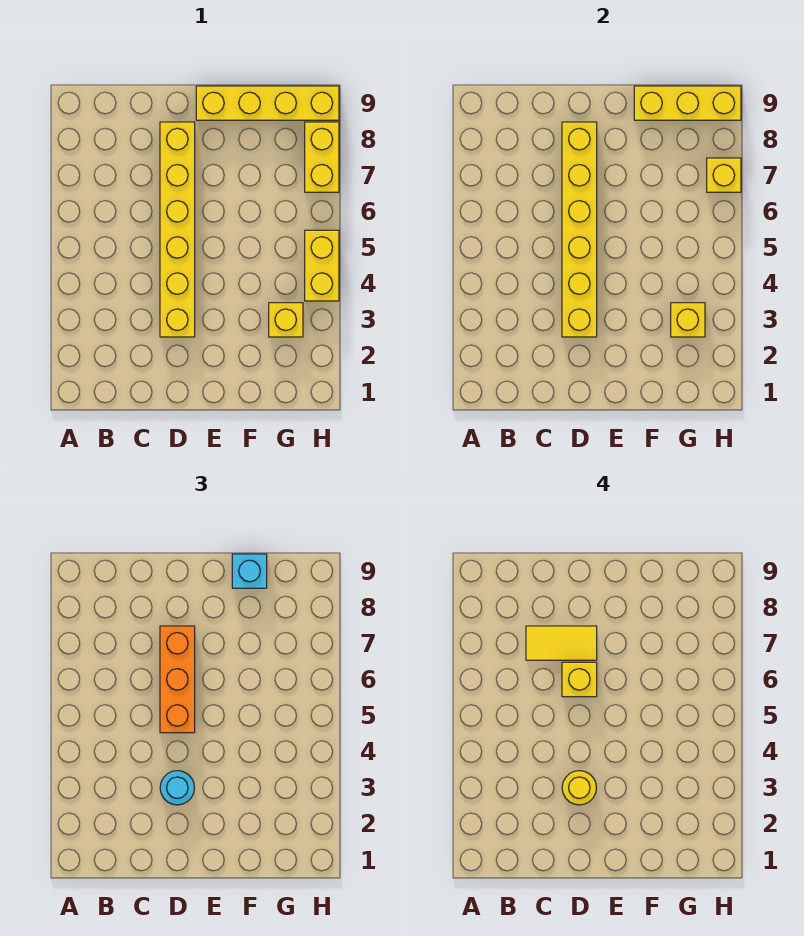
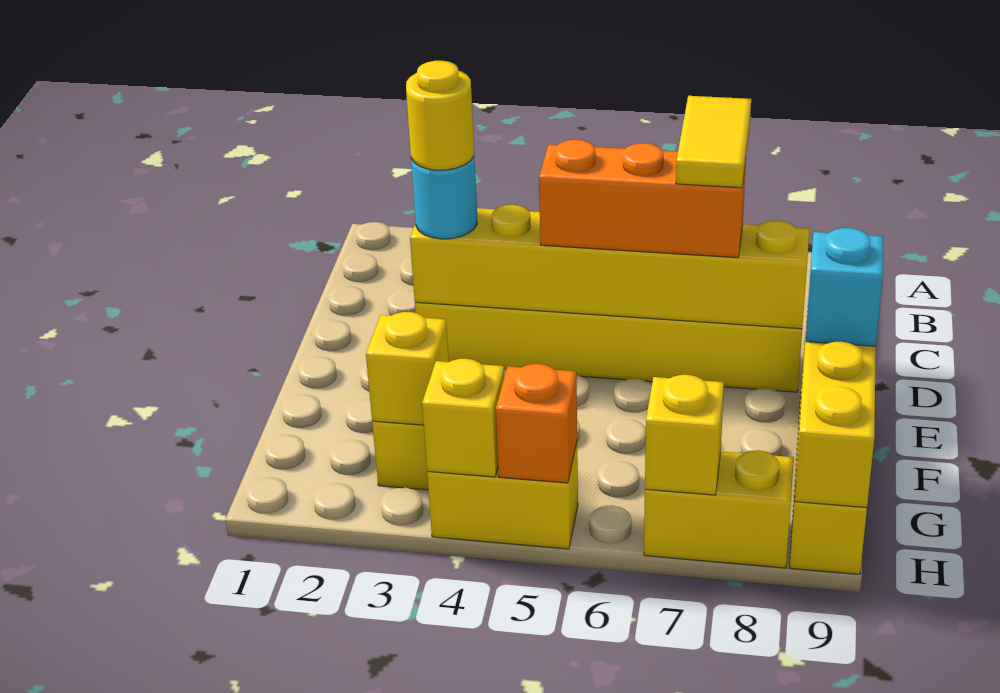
yellow brick D6 level 4 -> yellow brick H4 level 2
none -> orange brick H5 level 2

